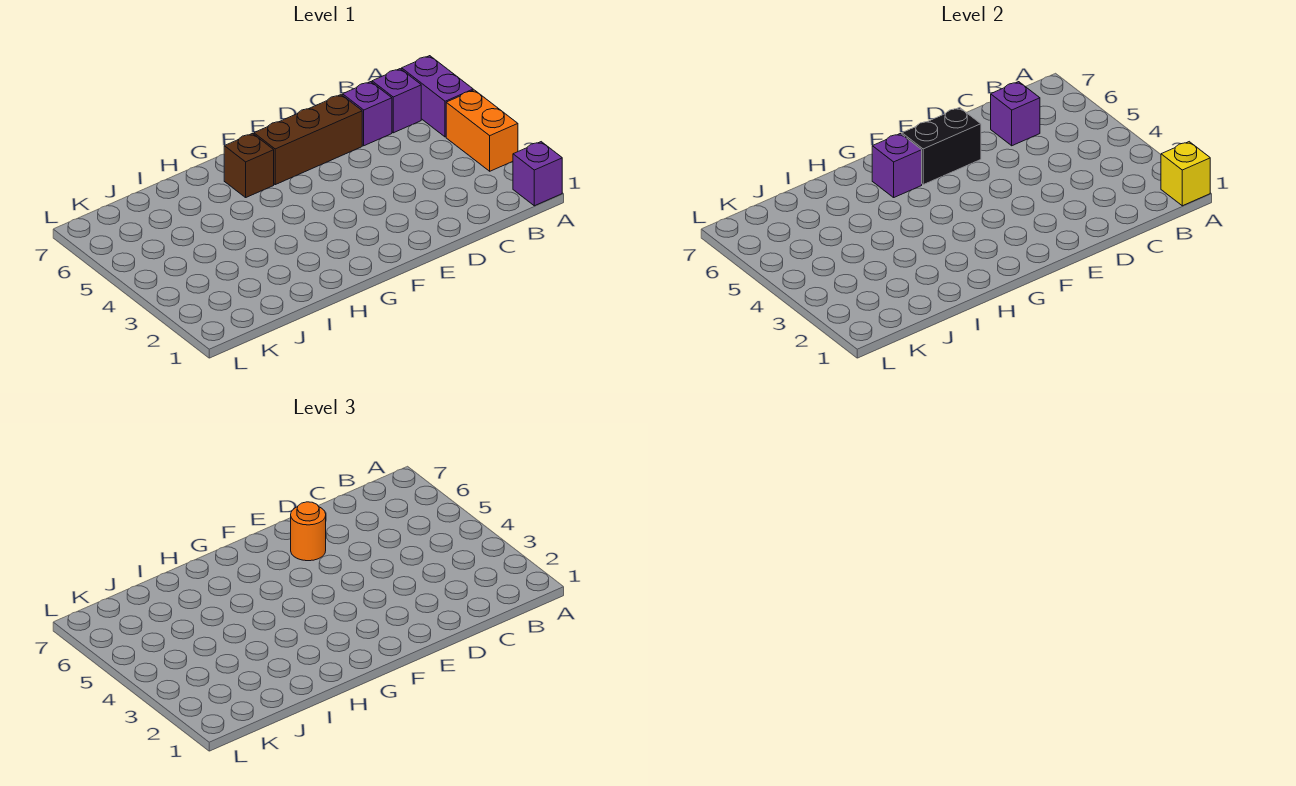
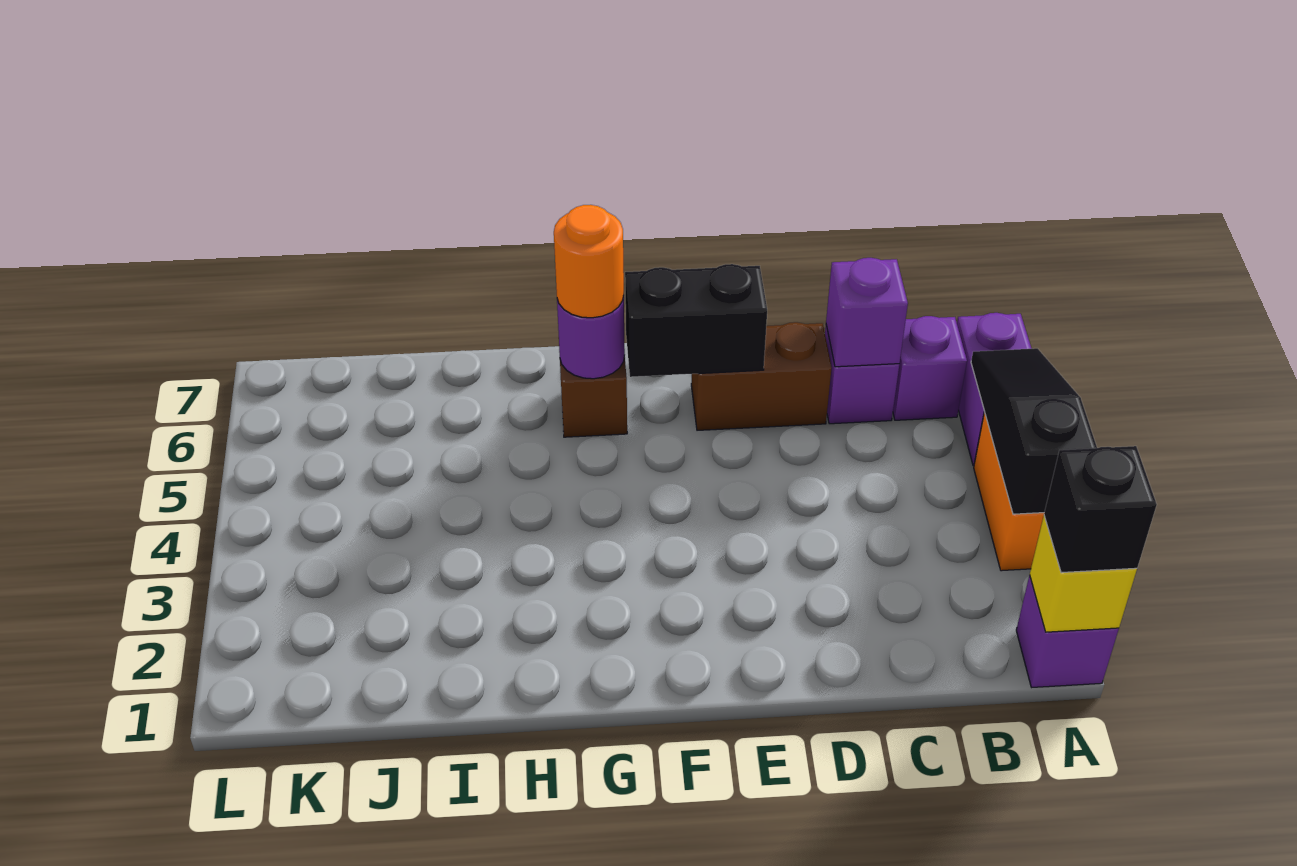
none -> black brick A1 level 3
none -> black slope A3:A5 level 2 top 3
brown brick D6:F6 level 1 -> brown brick D6:E6 level 1
orange round brick E6 level 3 -> orange round brick G6 level 3
purple brick G6 level 2 -> purple round brick G6 level 2

